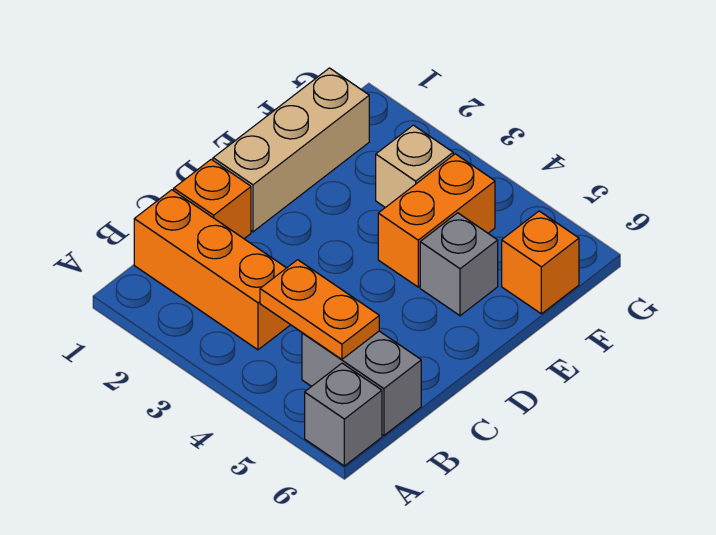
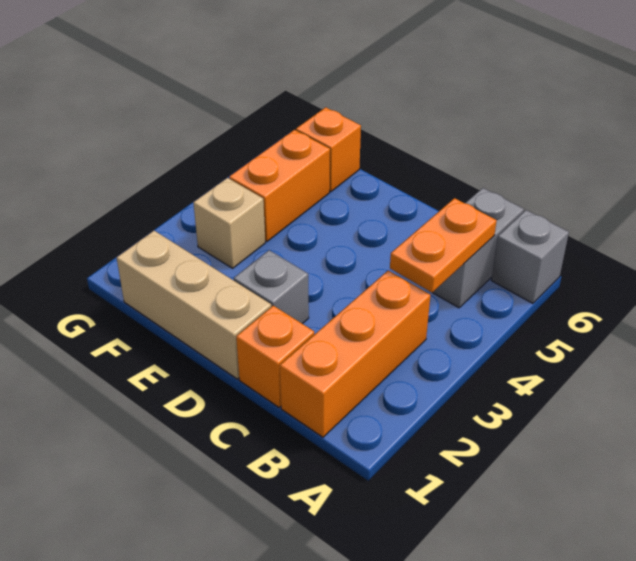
orange brick E4:F4 level 1 -> orange brick F4:F5 level 1
grey brick E5 level 1 -> grey brick D2 level 1

